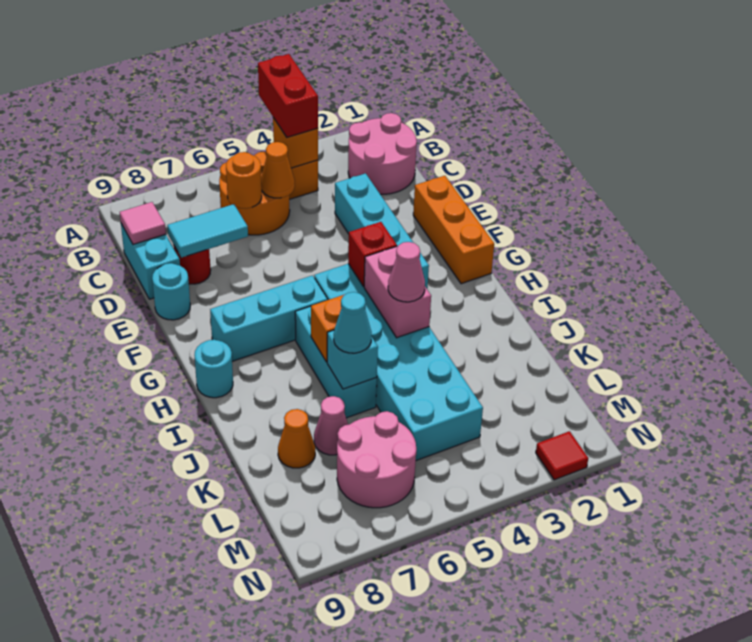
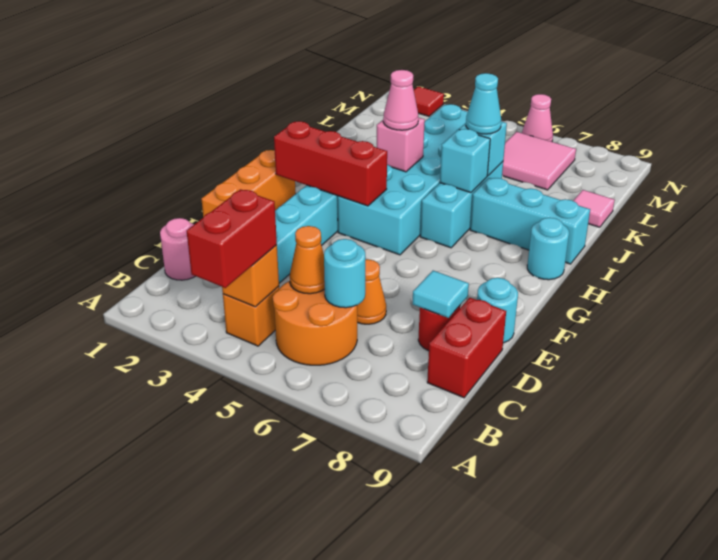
pink round brick B1:C2 level 1 -> pink round brick C1 level 1
orange round brick C6 level 2 -> cyan round brick C6 level 2
cyan brick C9:D9 level 1 -> red brick C9:D9 level 1
pink tile C9 level 2 -> pink tile K9 level 1
cyan tile D7:D8 level 2 -> cyan tile D8 level 2
red brick G4 level 2 -> red brick G2:G4 level 2
cyan brick G6:G8 level 1 -> cyan brick I7:I9 level 1
pink brick H4:I4 level 2 -> pink brick I4 level 2
orange brick I6 level 2 -> cyan brick I6 level 2
pink cone K7 level 1 -> pink cone N6 level 1
orange cone K8 level 1 -> orange cone D6 level 1
pink round brick L6:M7 level 1 -> pink tile L6:M7 level 1

